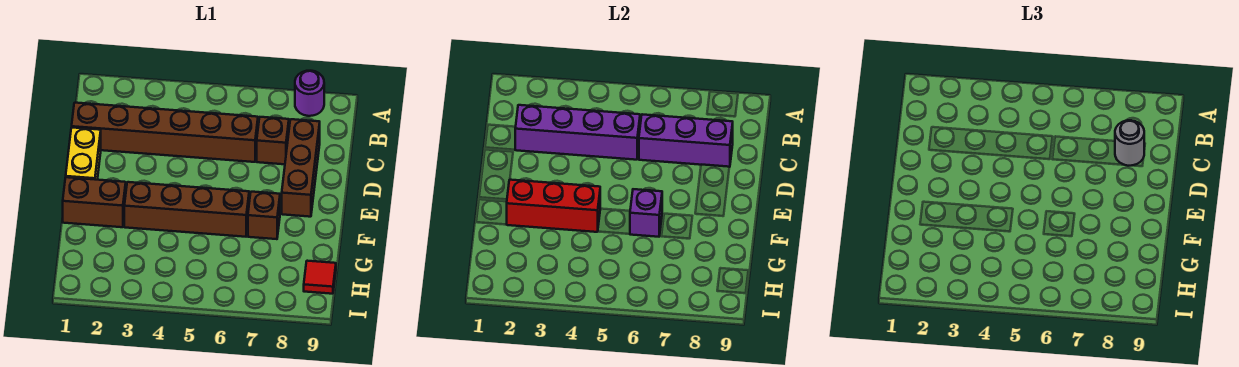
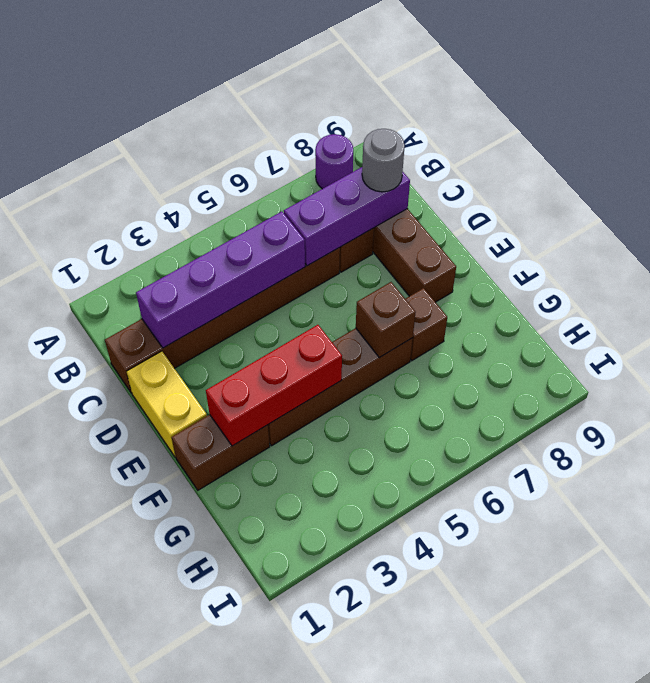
purple brick F6 level 2 -> brown brick F6 level 2
red tile H9 level 1 -> none

